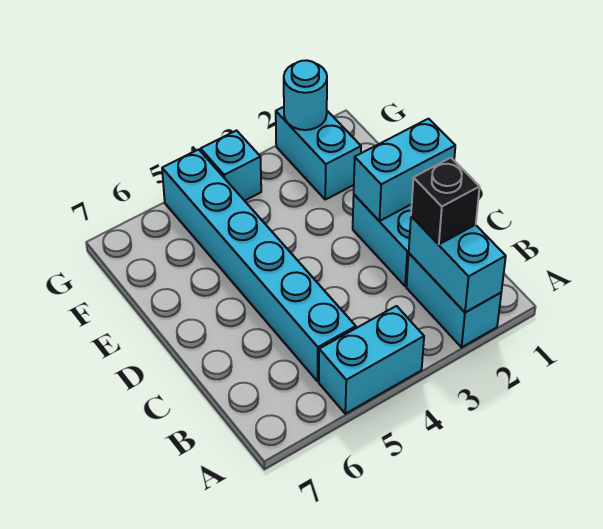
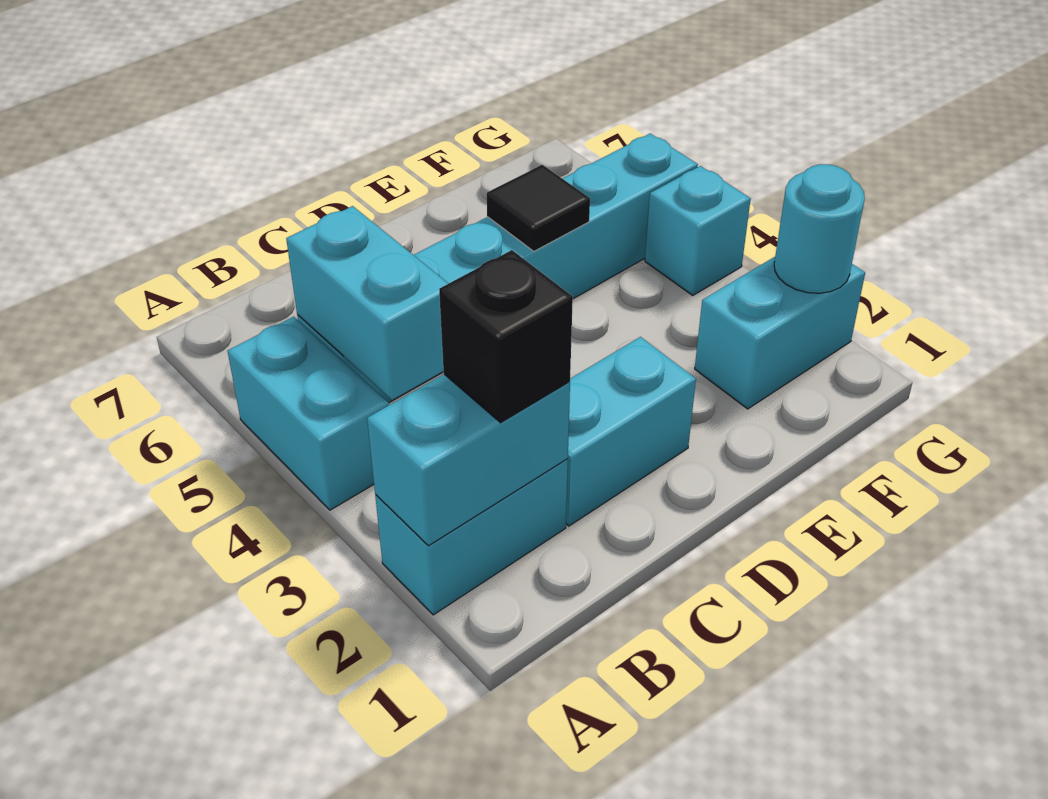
cyan brick D1:D2 level 2 -> cyan brick B4:B5 level 2
none -> black tile E5 level 2

